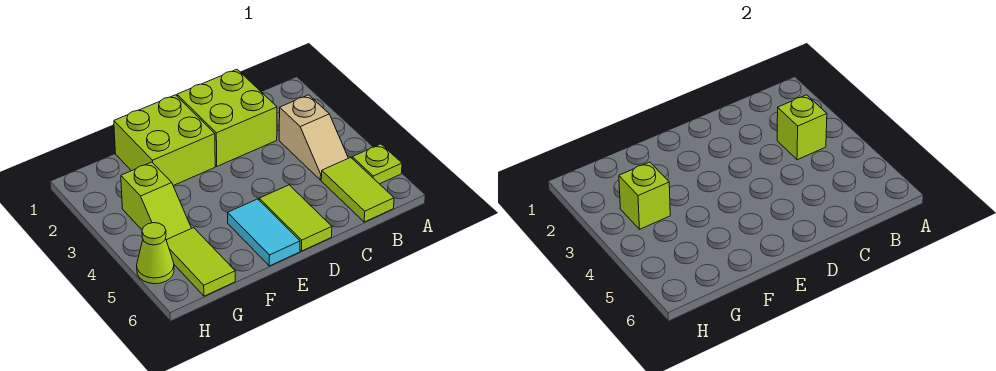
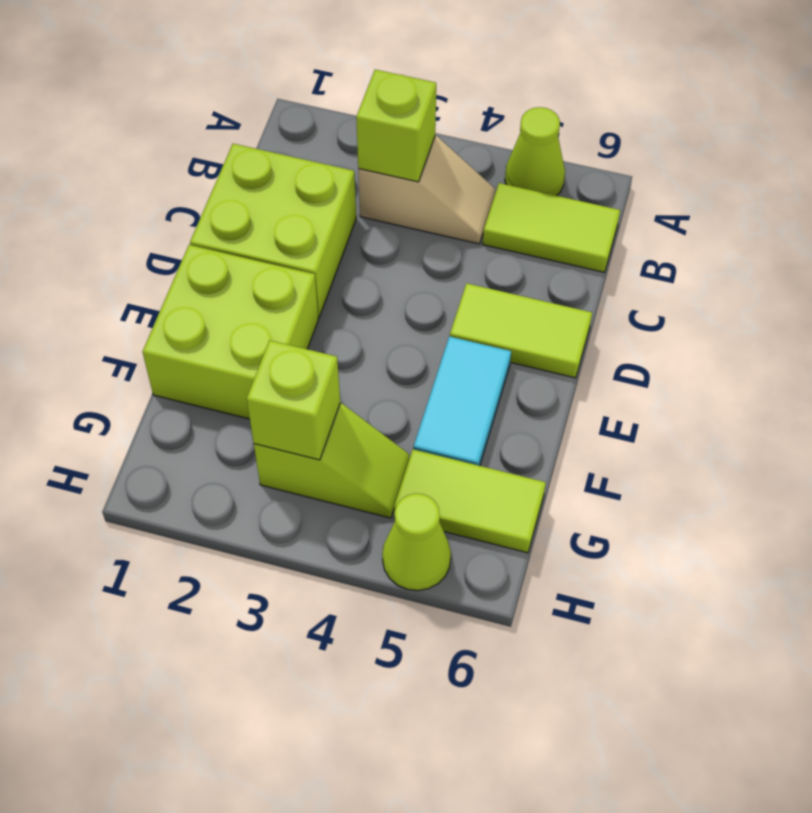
lime plate A5 level 1 -> lime cone A5 level 1
cyan tile E5:E6 level 1 -> cyan tile E5:F5 level 1

